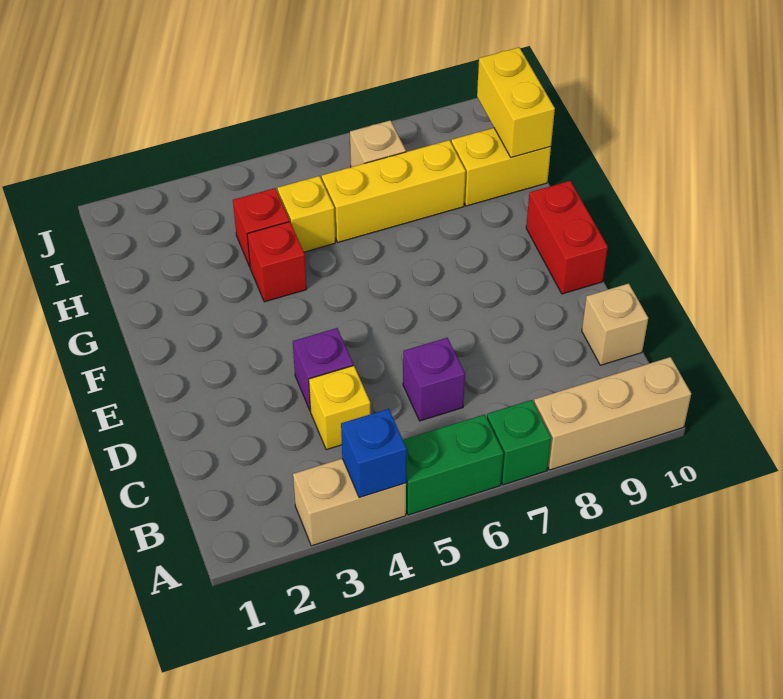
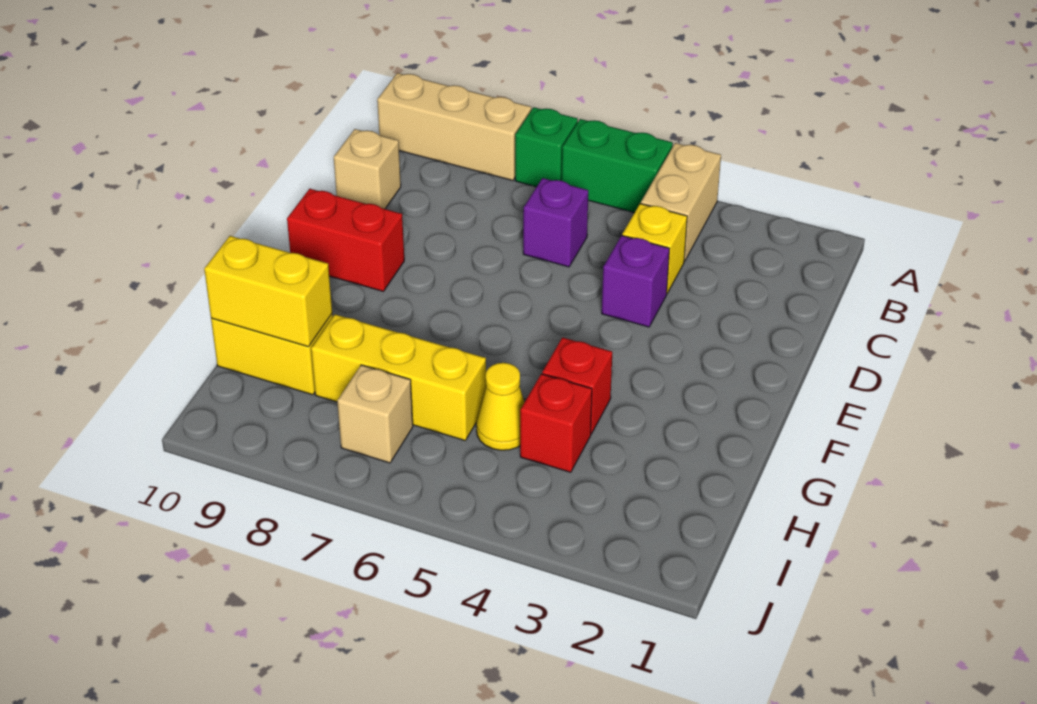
tan brick A3:A4 level 1 -> tan brick A4:B4 level 1
blue brick A4 level 2 -> none
red brick E10:F10 level 1 -> red brick E9:E10 level 1
yellow brick H5 level 1 -> yellow cone H5 level 1
yellow brick H10:I10 level 2 -> yellow brick H9:H10 level 2

